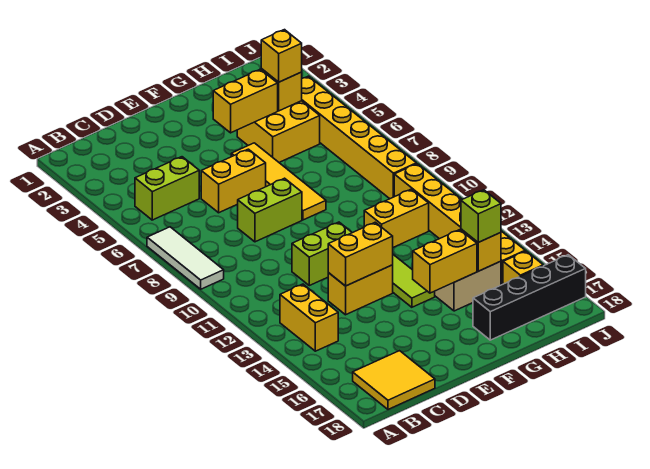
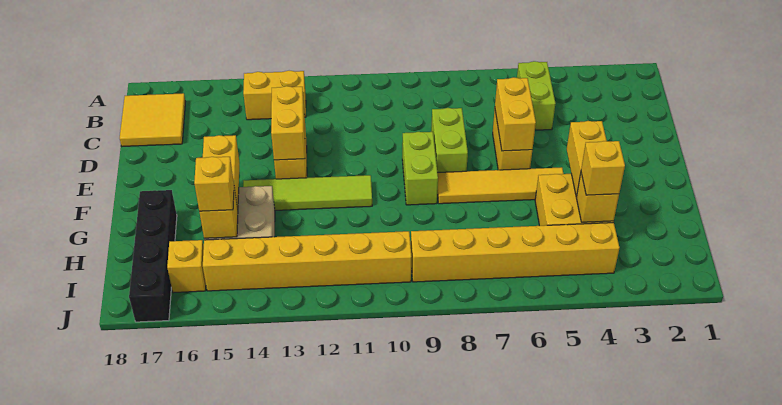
white tile A7:A9 level 1 -> none
lime brick D11:E11 level 1 -> lime brick E9:F9 level 1
yellow brick G11:H11 level 1 -> yellow brick D6:E6 level 2
lime brick H15 level 3 -> yellow brick H15 level 3

